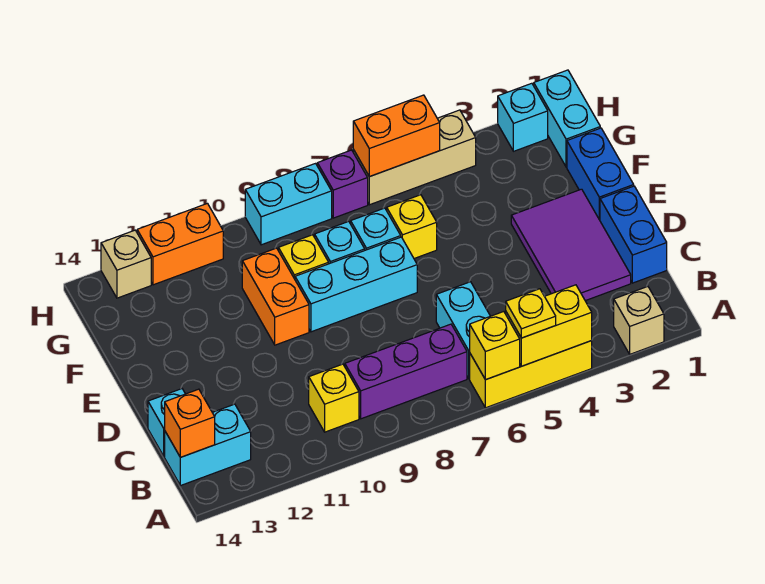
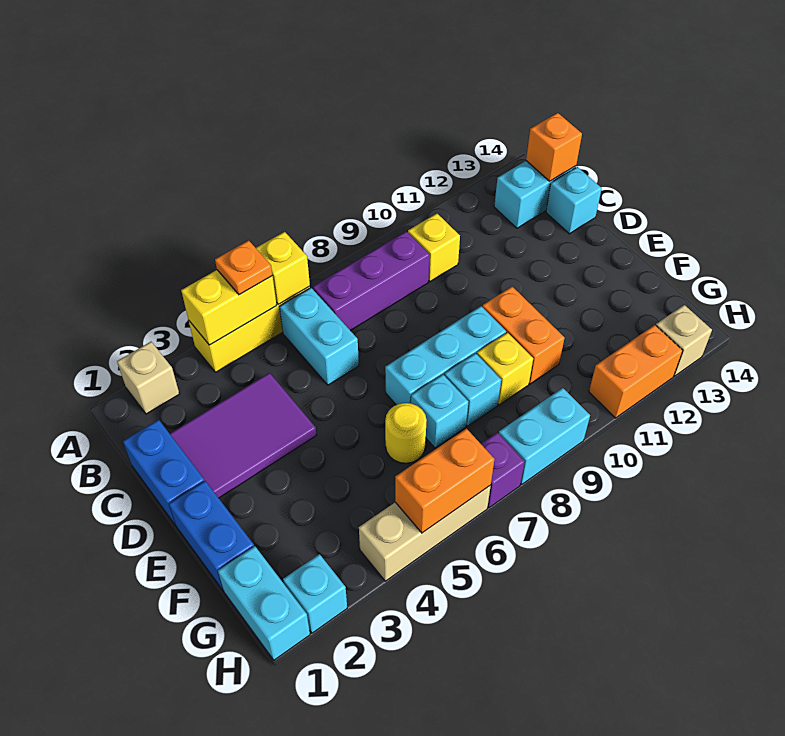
yellow plate A5 level 3 -> orange plate A5 level 3
purple tile C2:E3 level 1 -> purple tile C2:D4 level 1
yellow brick F6 level 1 -> yellow round brick F6 level 1

